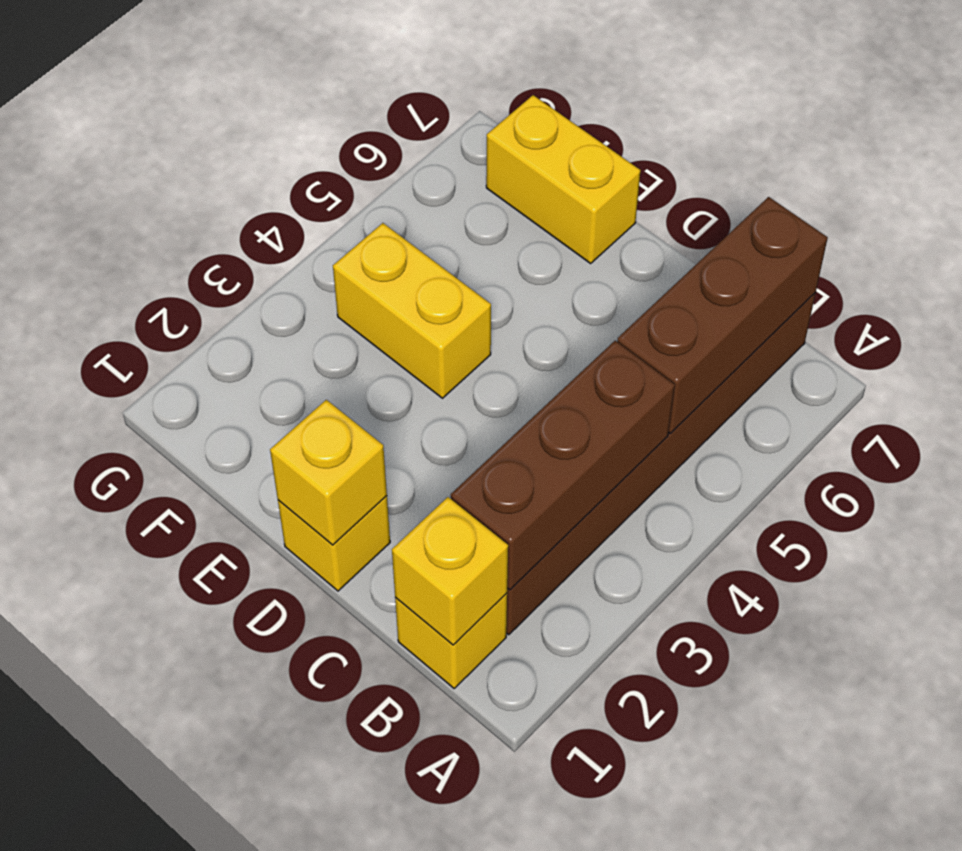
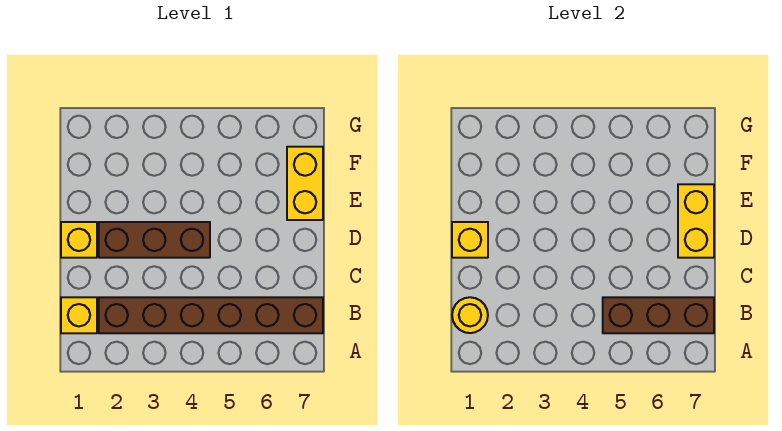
yellow brick B1 level 2 -> yellow round brick B1 level 2
brown brick B2:B4 level 2 -> brown brick D2:D4 level 1
yellow brick E4:F4 level 1 -> yellow brick D7:E7 level 2

